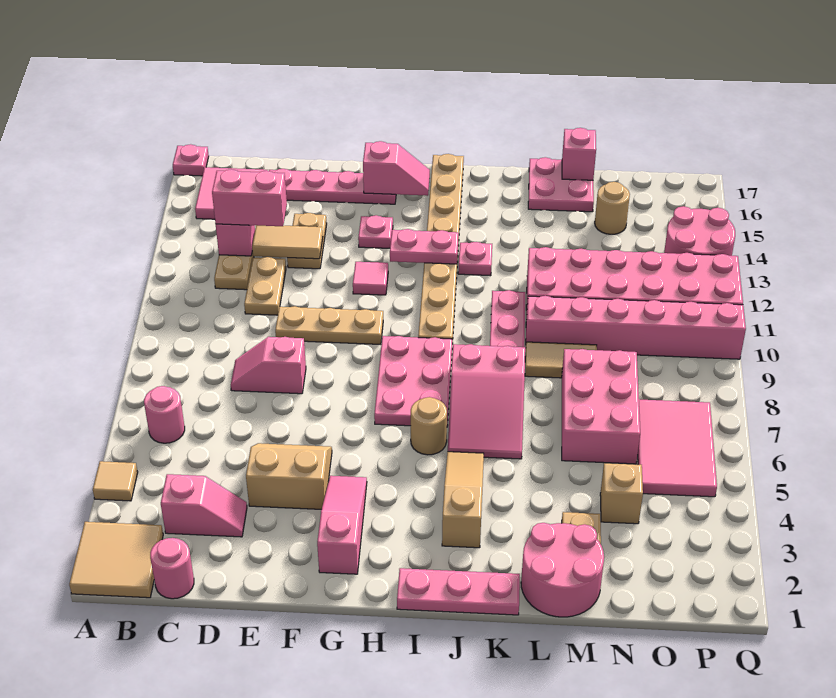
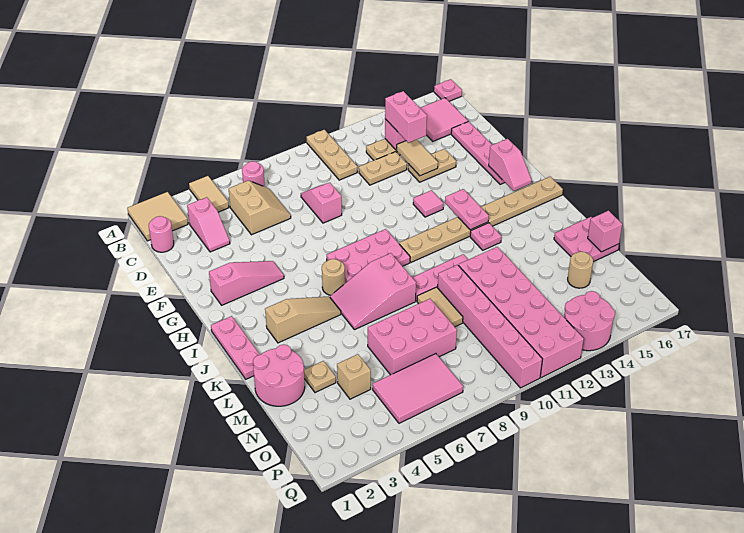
tan tile A4 level 1 -> tan tile A4:B4 level 1
tan slope E4:F5 level 1 top 4 -> tan slope C5:D6 level 1 top 5
tan plate E10:G10 level 1 -> tan plate A10:C10 level 1
pink plate G14 level 1 -> none

